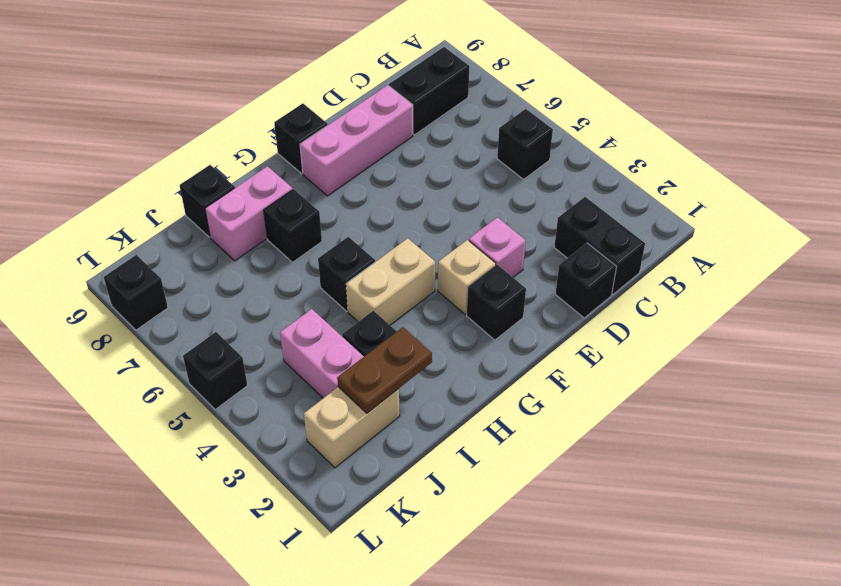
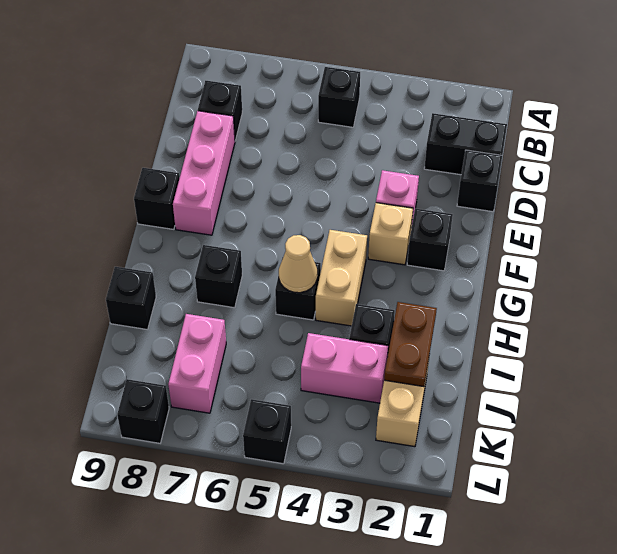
black brick B8:C8 level 1 -> black brick C8 level 1
none -> tan cone H5 level 2
pink brick H8:I8 level 1 -> pink brick J7:K7 level 1

